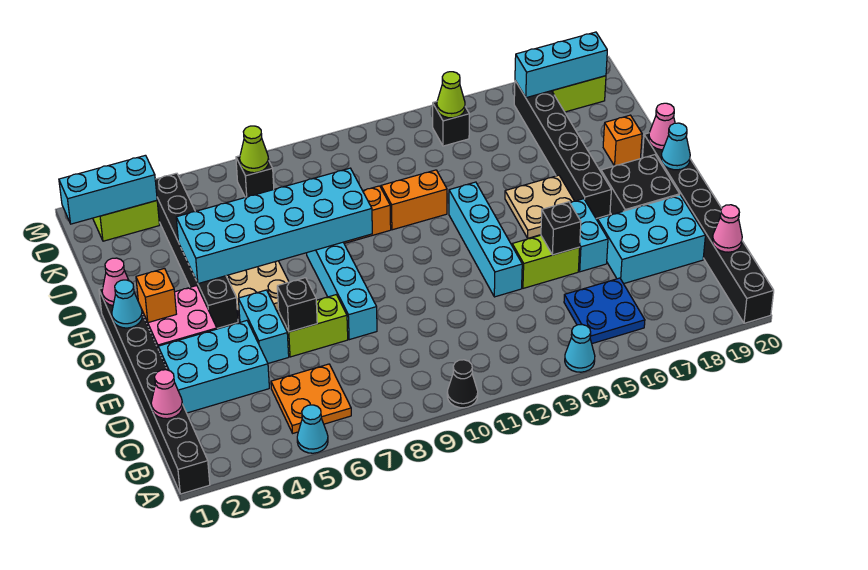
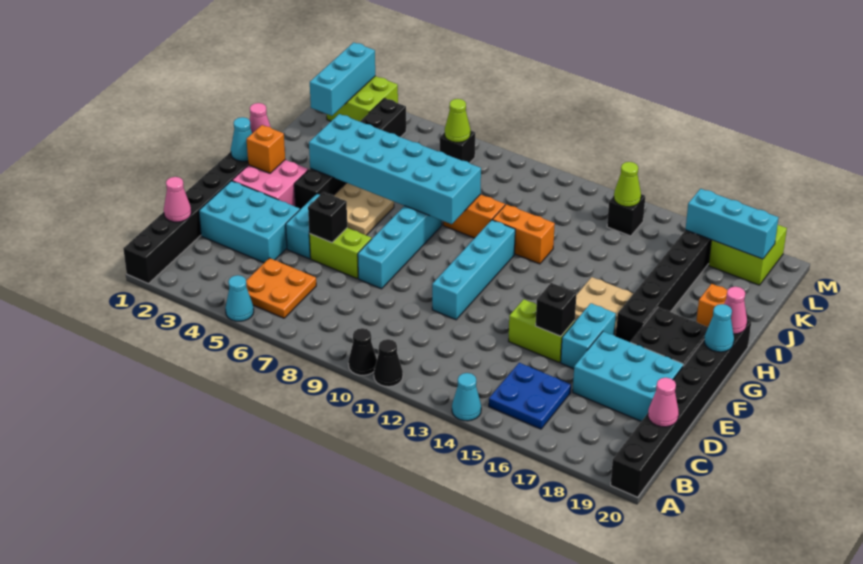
none -> black cone A11 level 1
cyan brick E13:H13 level 1 -> cyan brick E11:H11 level 1
cyan brick L1:L3 level 2 -> cyan brick K2:M2 level 2

